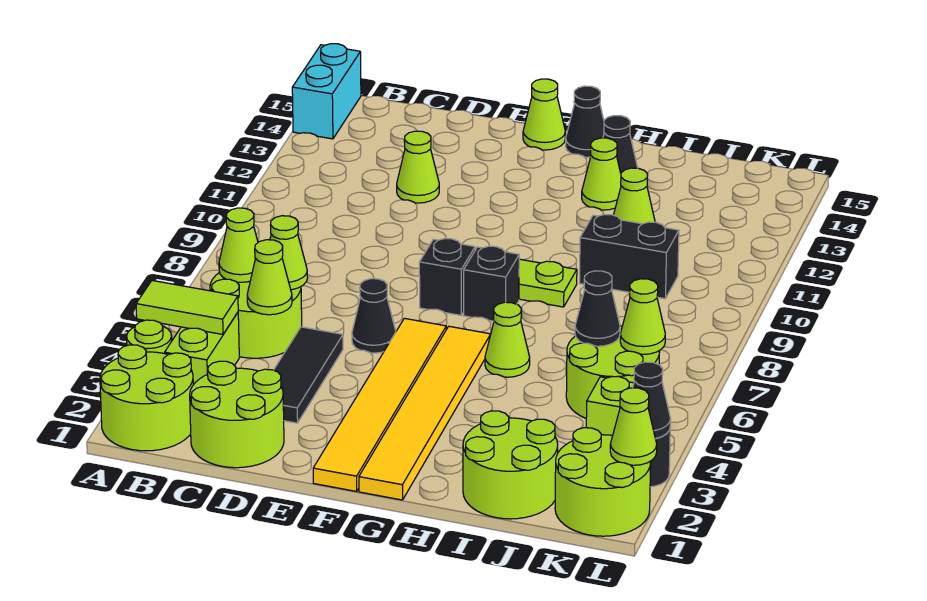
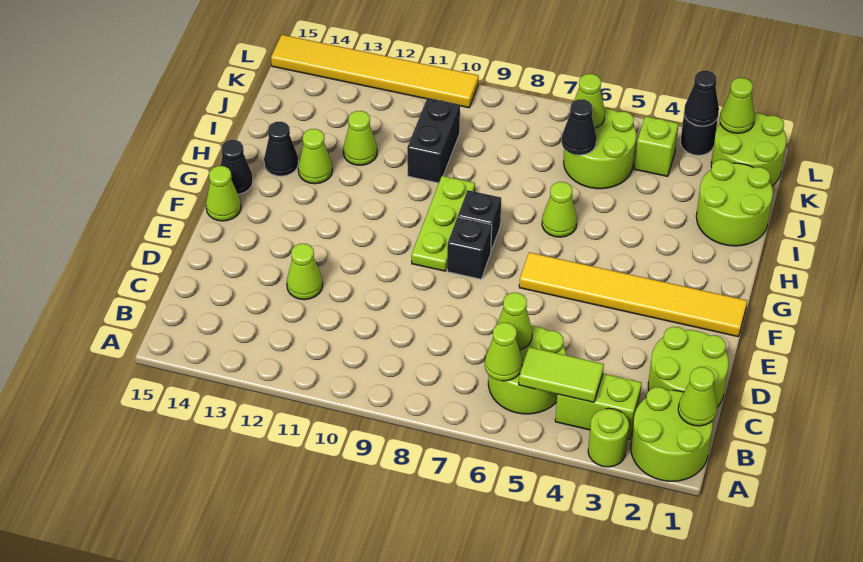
lime tile A4:B4 level 2 -> lime tile B4:B5 level 2
cyan brick A14:A15 level 1 -> none
lime cone C5 level 2 -> lime cone B1 level 2
black tile D3:D5 level 1 -> none
black cone E6 level 1 -> none
yellow tile G1:G6 level 1 -> yellow tile L10:L15 level 1

